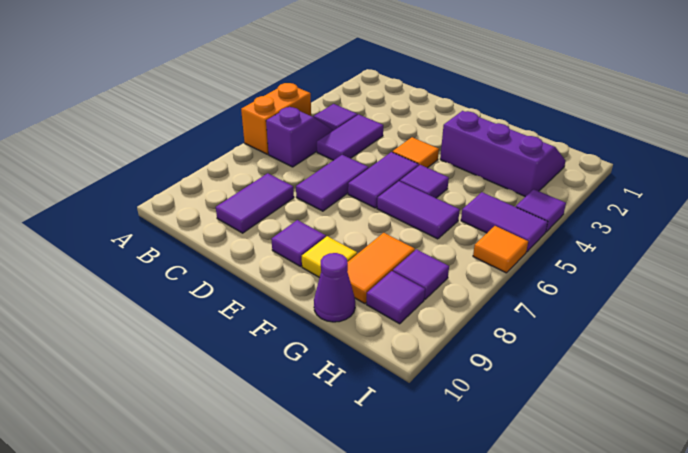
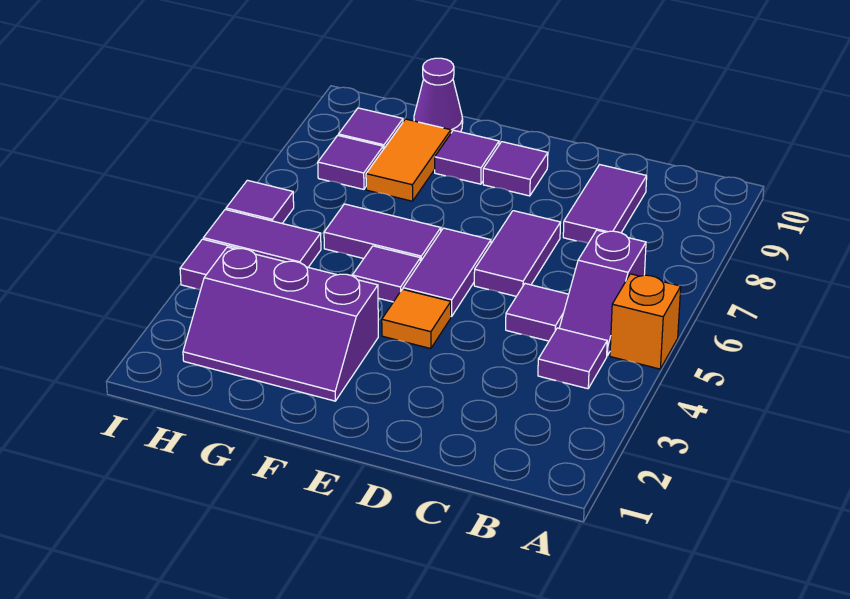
orange brick A5:A6 level 1 -> orange brick A5 level 1
purple tile C4:C5 level 1 -> purple tile C5 level 1
yellow tile F9 level 1 -> purple tile F9 level 1
orange tile I6 level 1 -> purple tile I6 level 1

